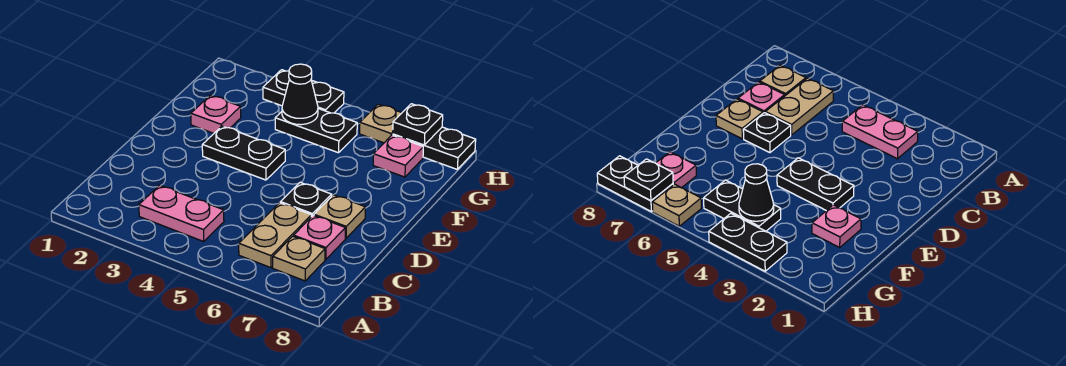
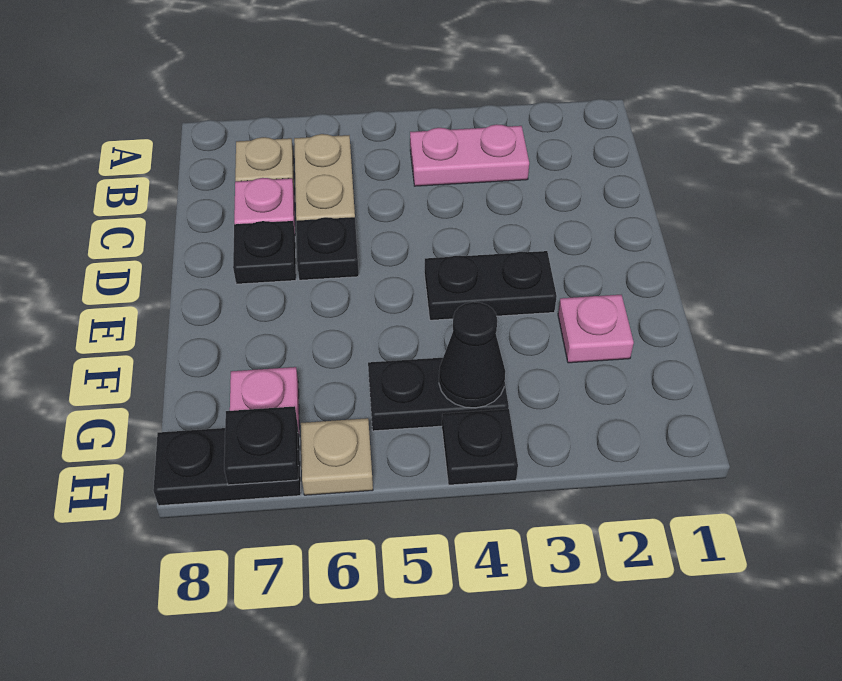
tan plate D7 level 1 -> black plate D7 level 1
black plate H3:H4 level 1 -> black plate H4 level 1

